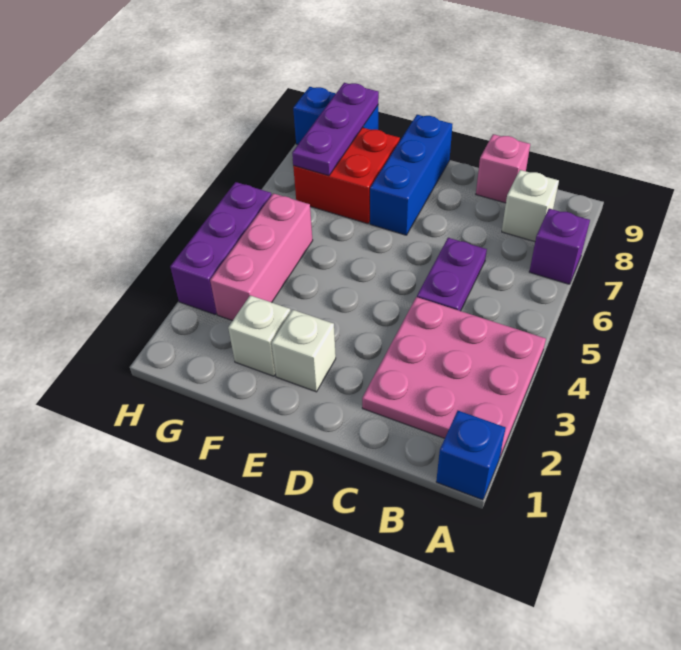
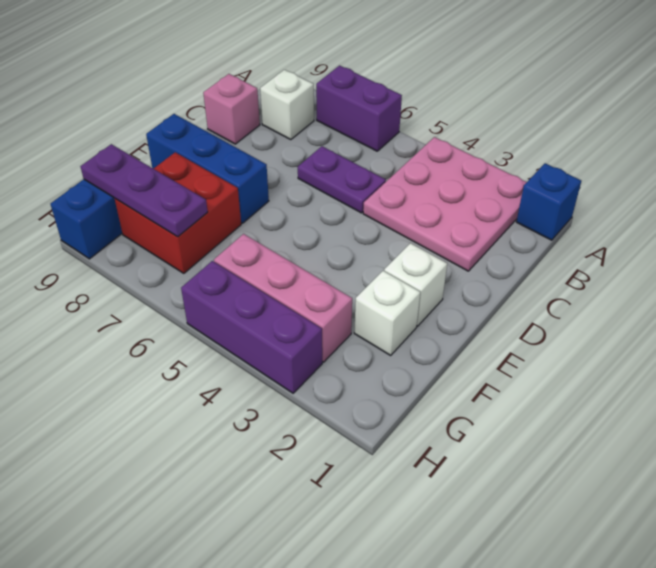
purple brick A7 level 1 -> purple brick A6:A7 level 1

